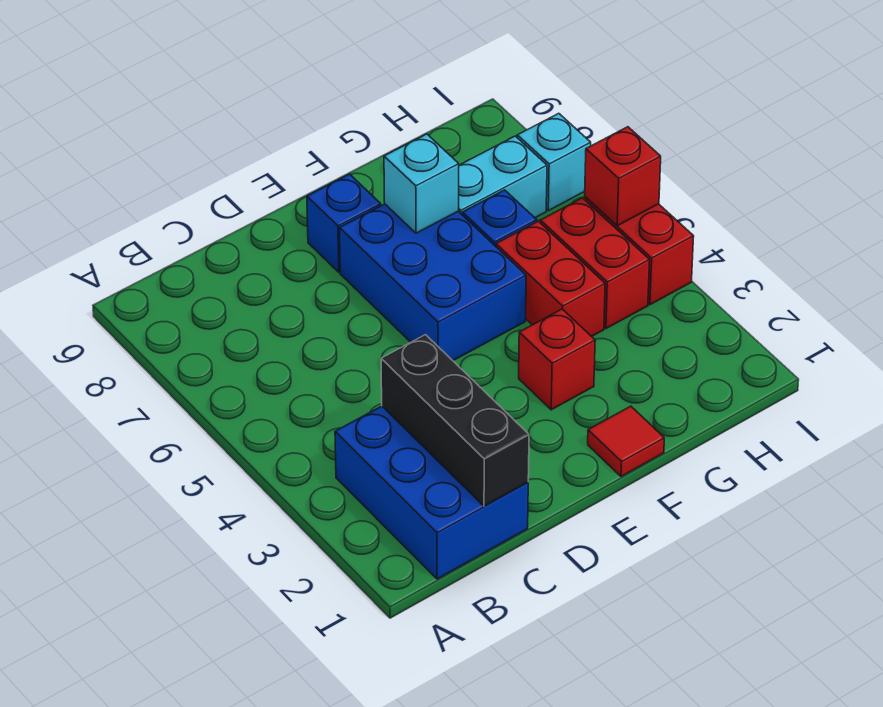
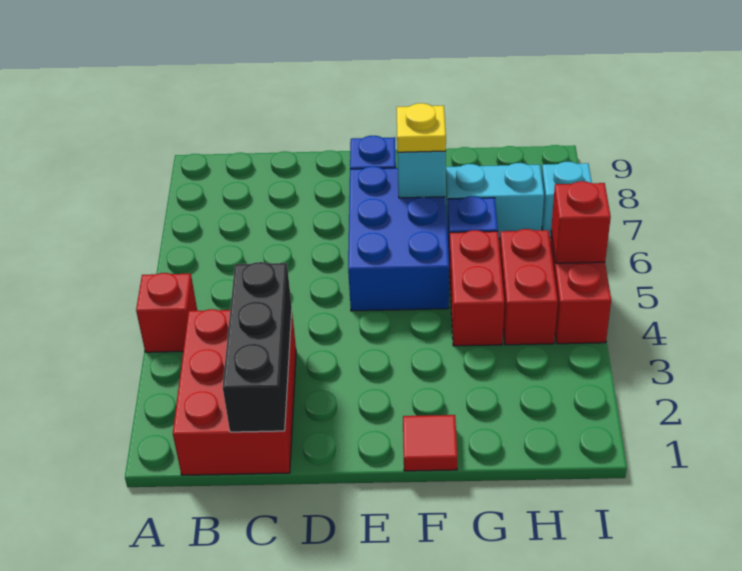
blue brick B1:C3 level 1 -> red brick B1:C3 level 1
red brick F3 level 1 -> red brick A4 level 1
none -> yellow plate F7 level 3

